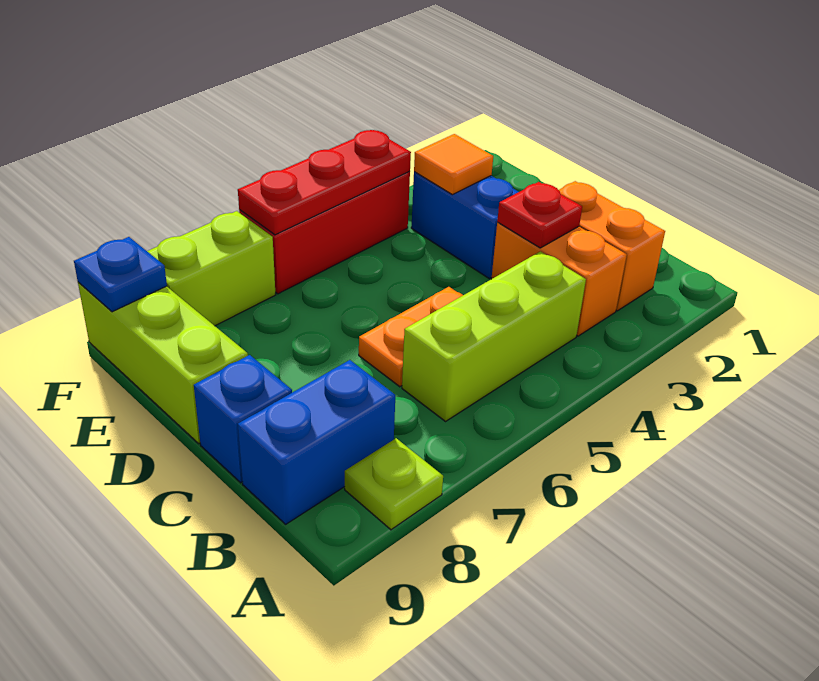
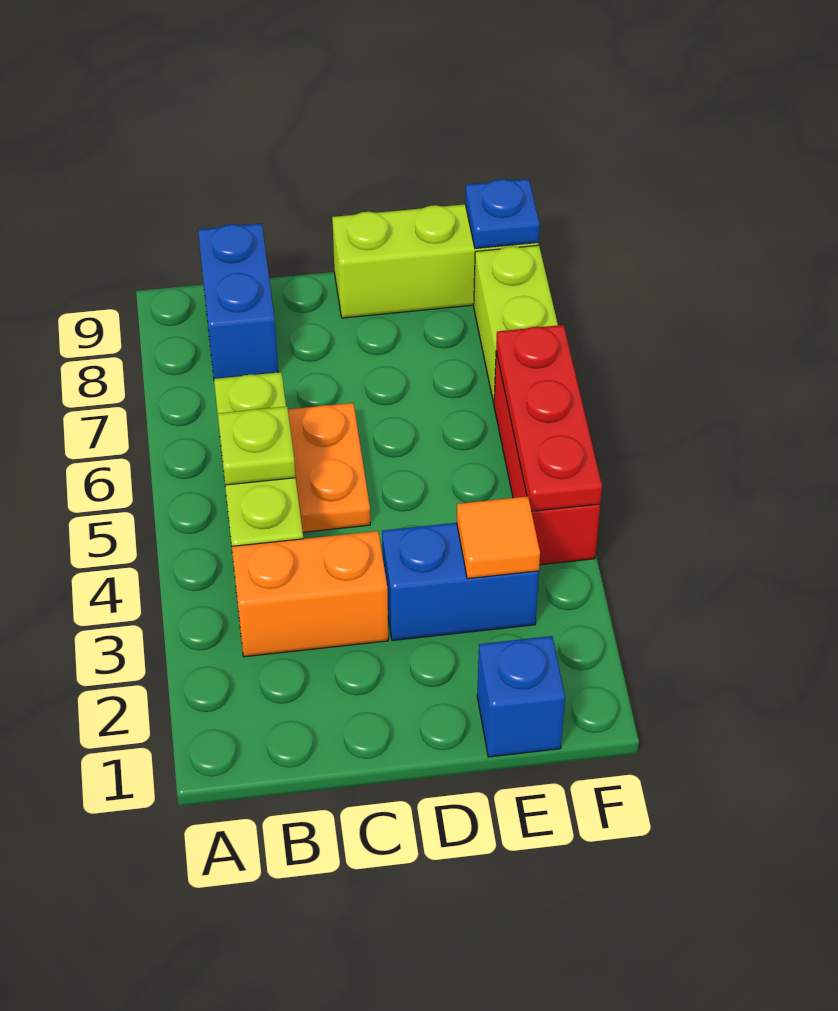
lime plate A8 level 1 -> lime plate B5 level 2
orange brick B2:C2 level 1 -> none
red plate C3 level 2 -> none
blue brick C9 level 1 -> blue brick E1 level 1

